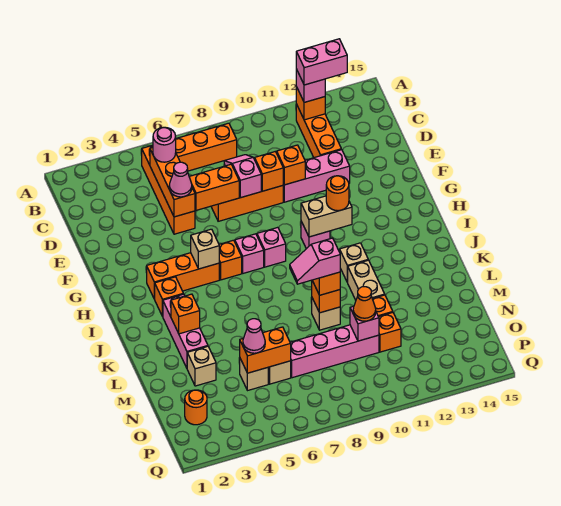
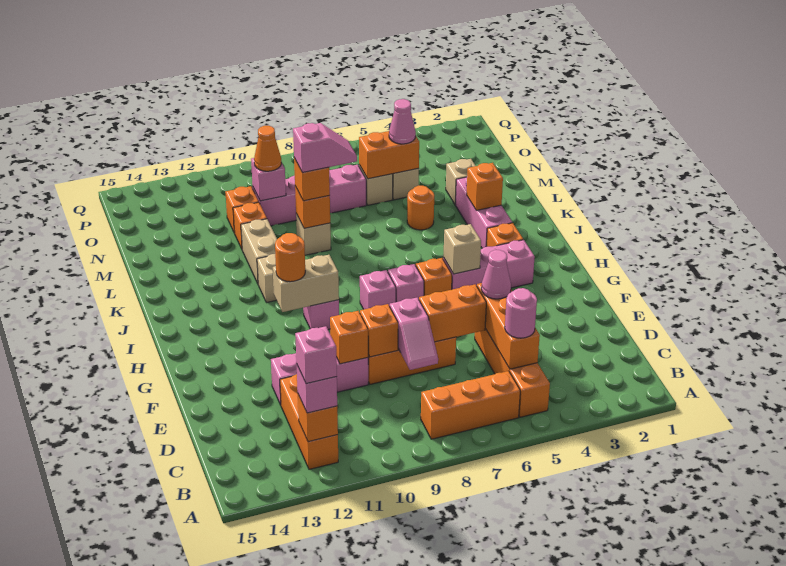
pink brick B12:B13 level 4 -> pink brick B12 level 4
orange brick H3:H5 level 1 -> pink brick H3:H5 level 1
orange round brick O2 level 1 -> orange round brick L5 level 1

